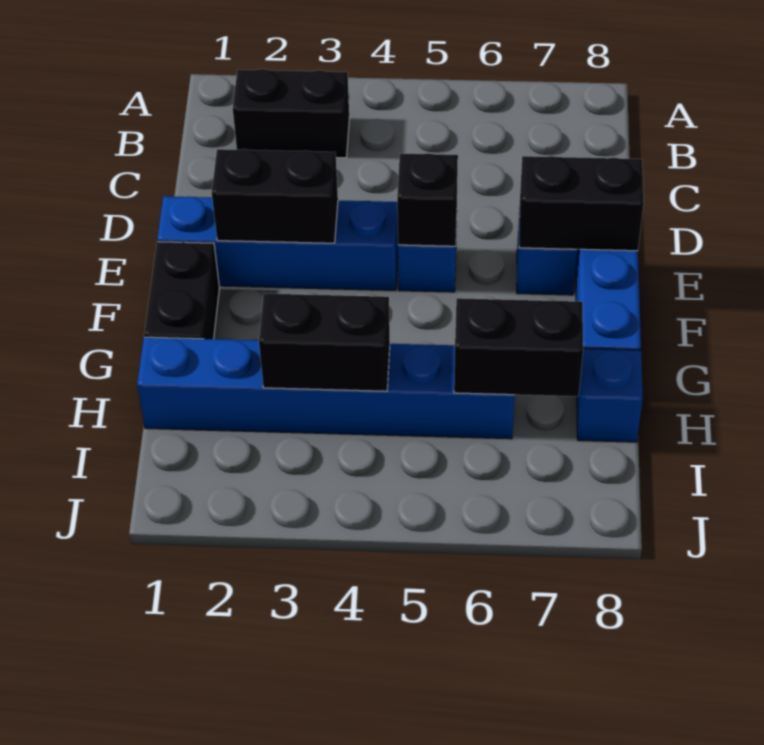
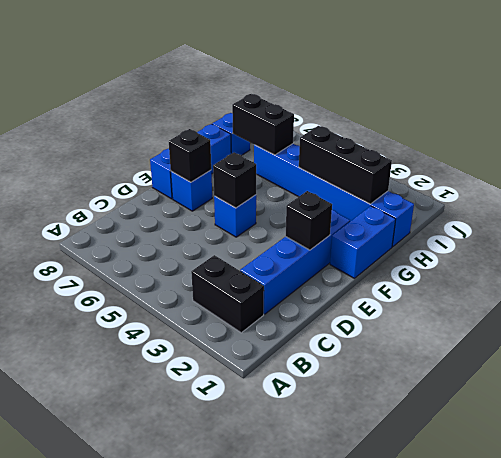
blue brick E1:E4 level 1 -> blue brick C2:F2 level 1
black brick E2:E3 level 2 -> black brick E2 level 2
black brick E7:E8 level 2 -> black brick E7 level 2
black brick F1:G1 level 1 -> blue brick F1:G1 level 1
black brick H3:H4 level 2 -> black brick H2:H4 level 2

